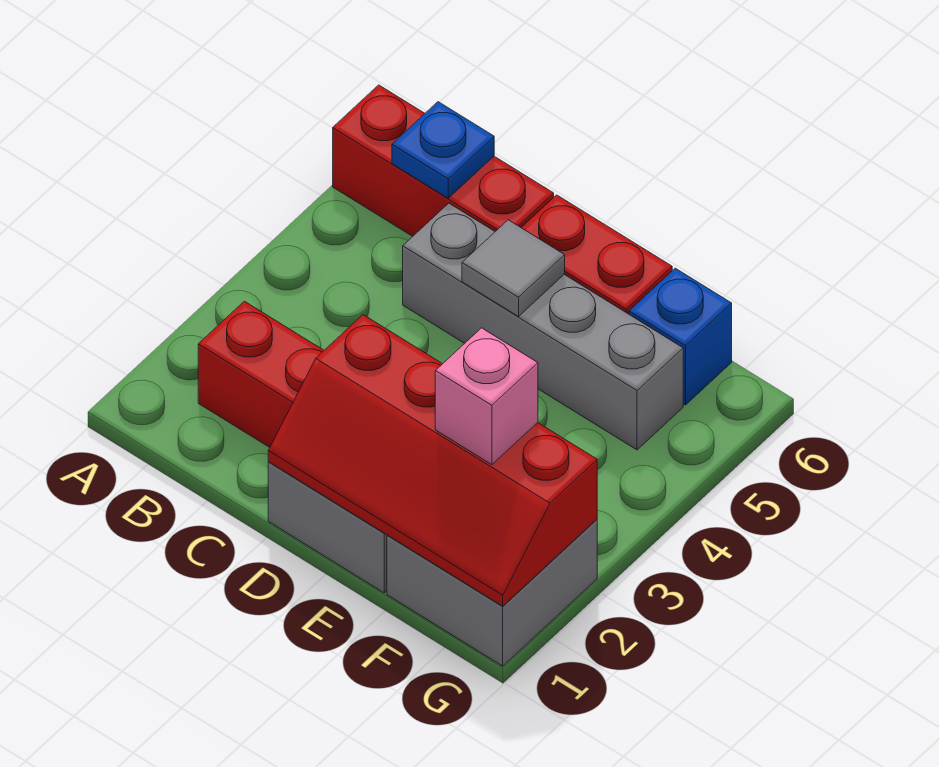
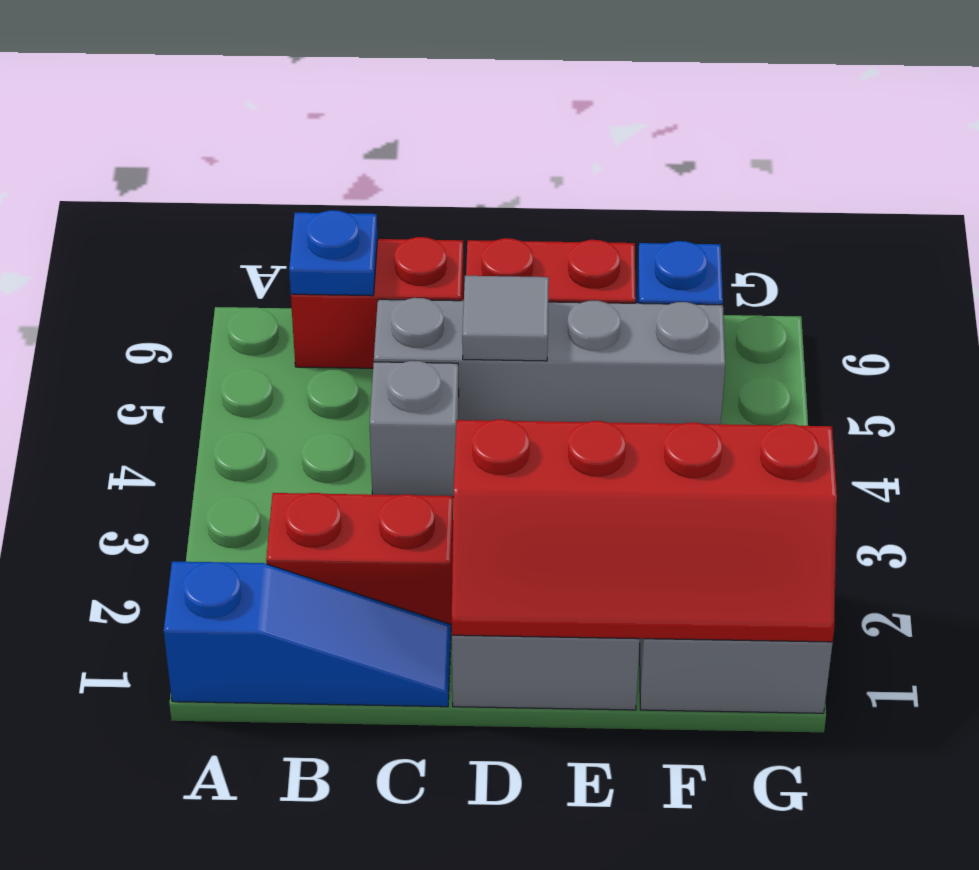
none -> blue slope A1:C1 level 1 top A
red brick A6:C6 level 1 -> red brick B6:C6 level 1
none -> grey brick C4 level 1
pink brick F2 level 3 -> none

